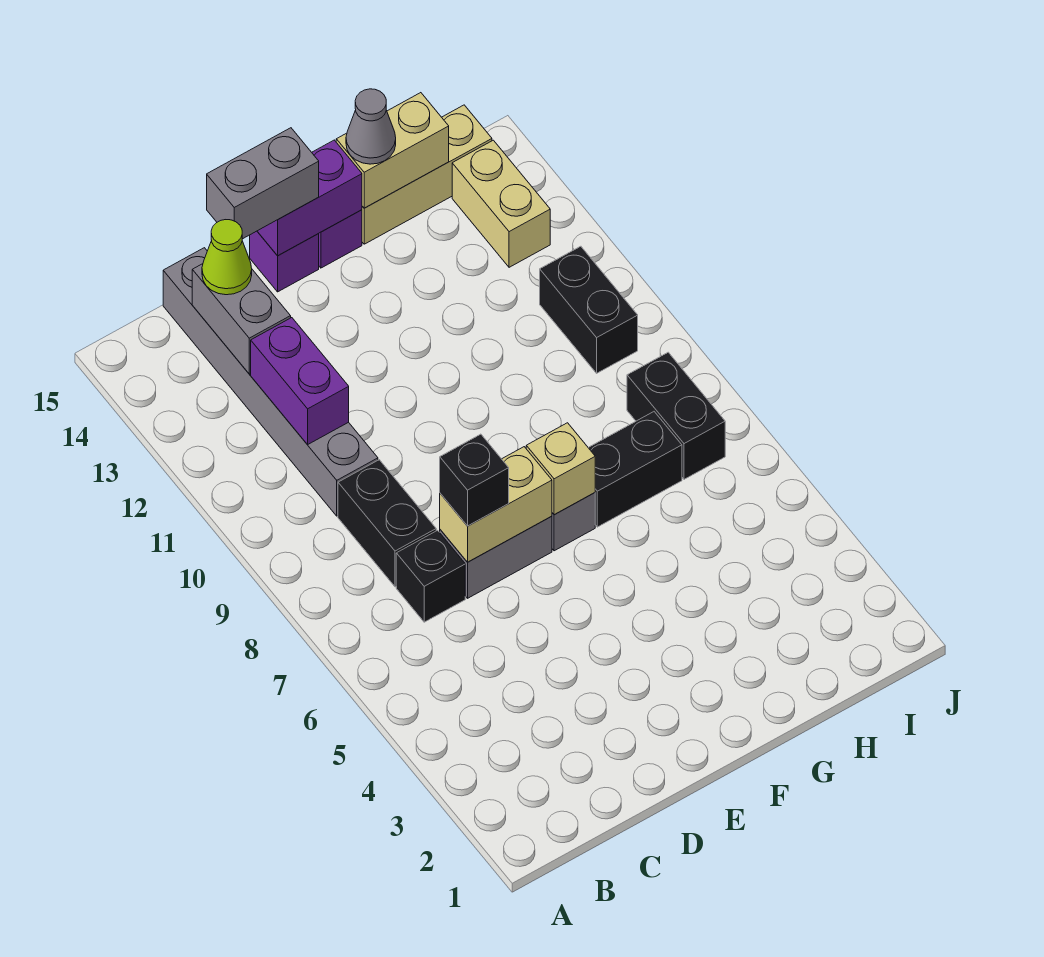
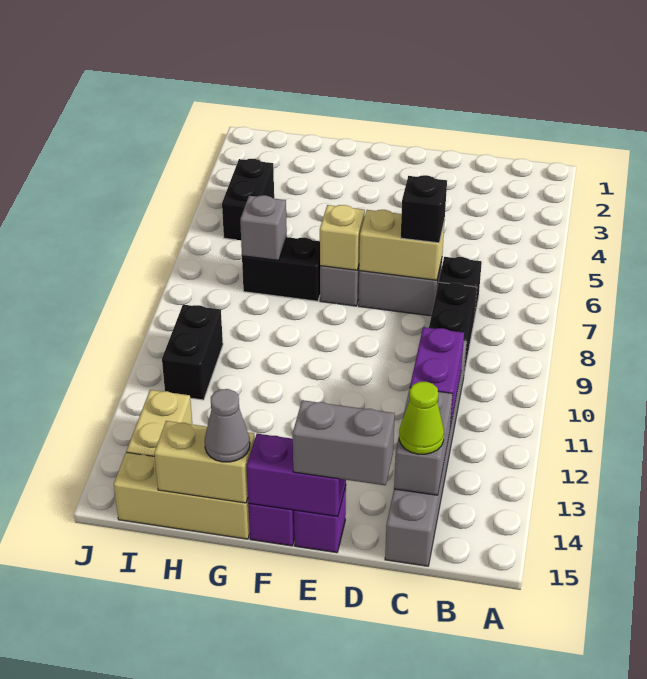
none -> grey brick H7 level 2
black brick I7:I8 level 1 -> black brick I4:I5 level 1

